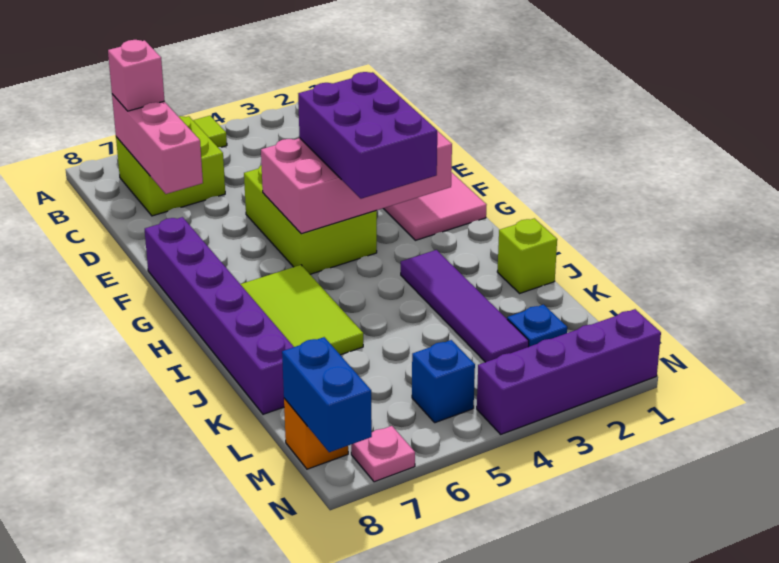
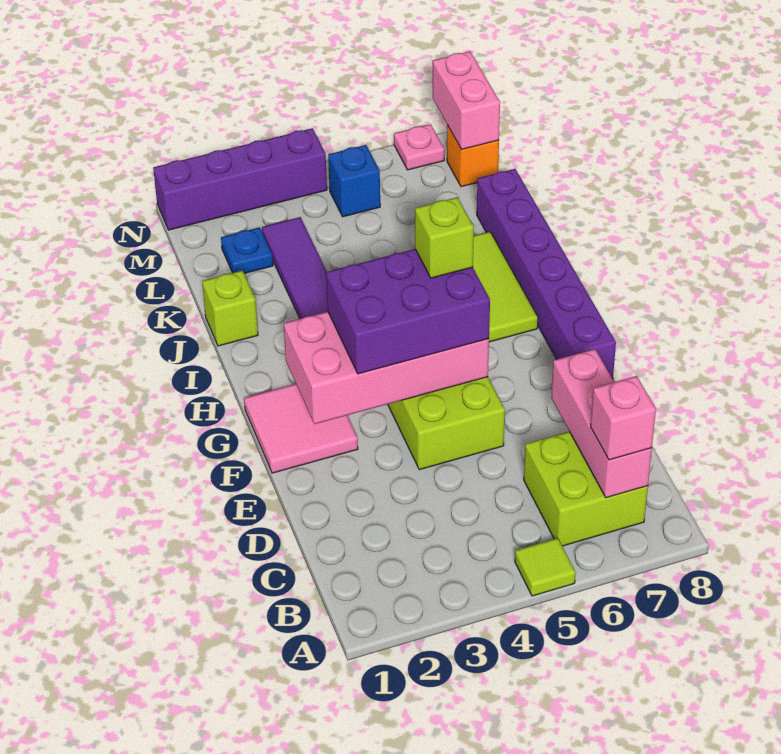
purple brick F3:H4 level 3 -> purple brick F3:G5 level 3
none -> lime brick G5 level 4
blue brick M8:N8 level 2 -> pink brick M8:N8 level 2

